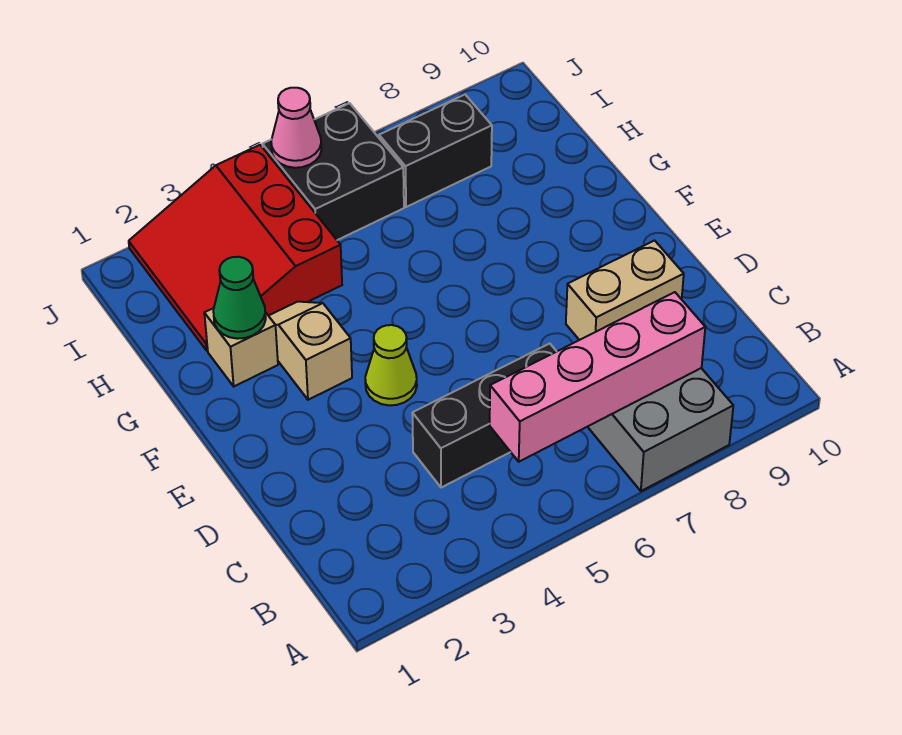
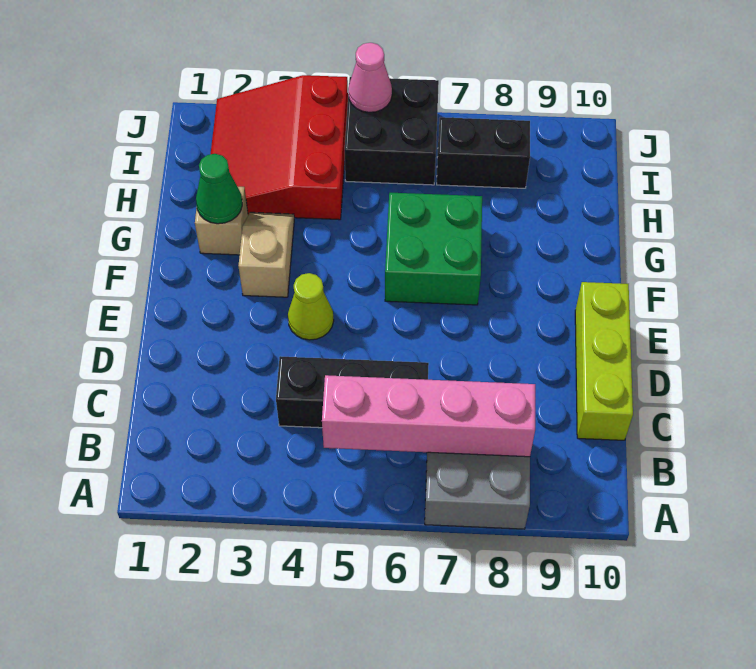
none -> lime brick C10:E10 level 1
tan brick D8:D9 level 1 -> none
none -> green brick F6:G7 level 1

